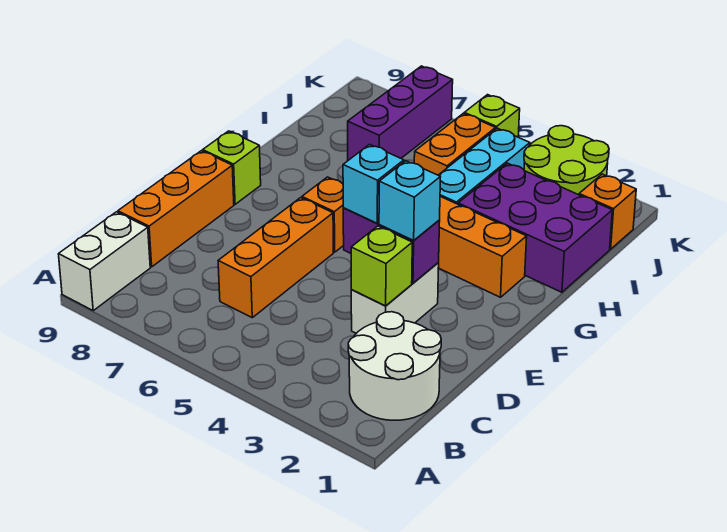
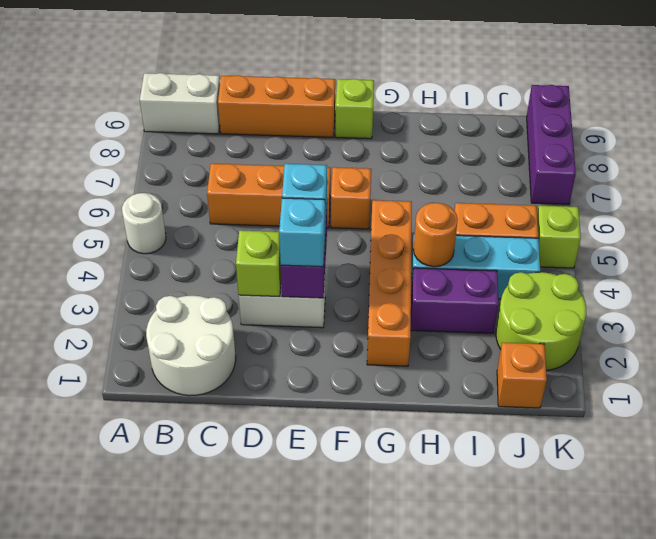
none -> white round brick A5 level 1
purple brick H1:I3 level 1 -> purple brick H3:I3 level 1
none -> orange round brick H4 level 2
purple brick I7:K7 level 1 -> purple brick K7:K9 level 1

